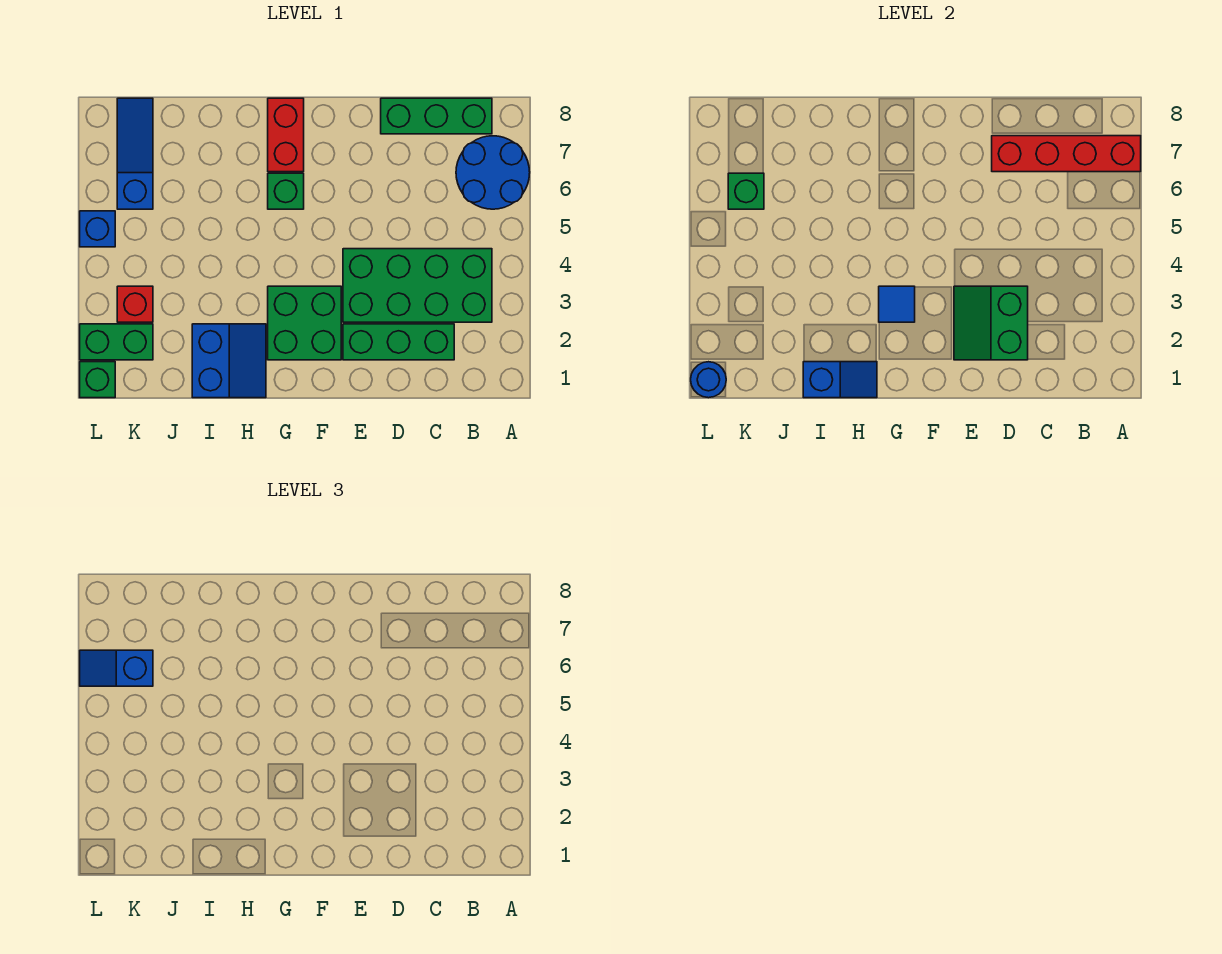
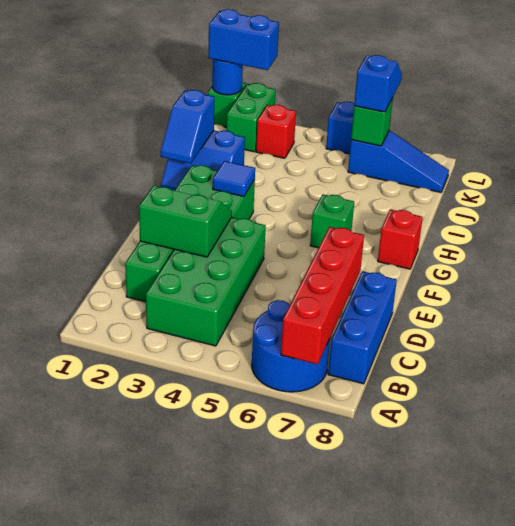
green brick B8:D8 level 1 -> blue brick B8:D8 level 1
red brick G7:G8 level 1 -> red brick G8 level 1
none -> blue brick L1:L2 level 3

